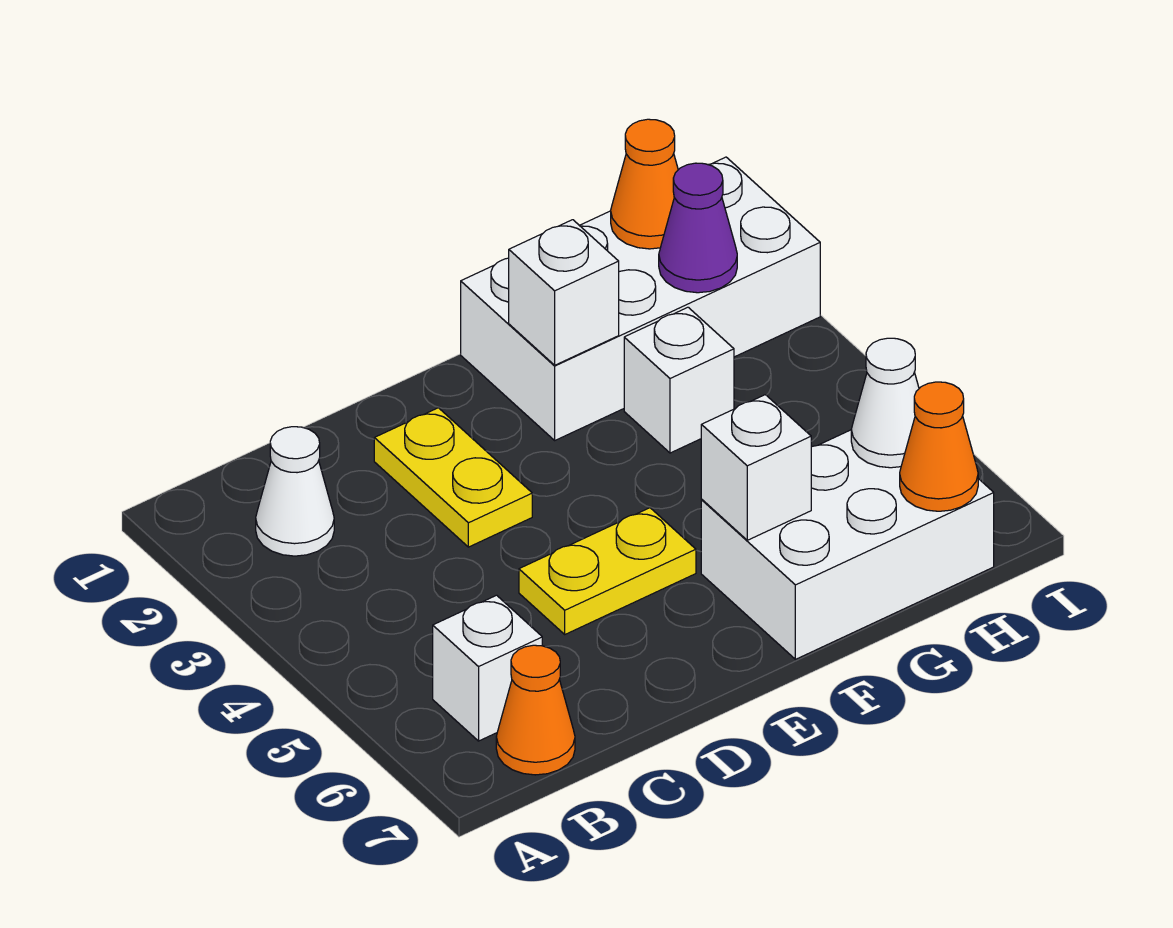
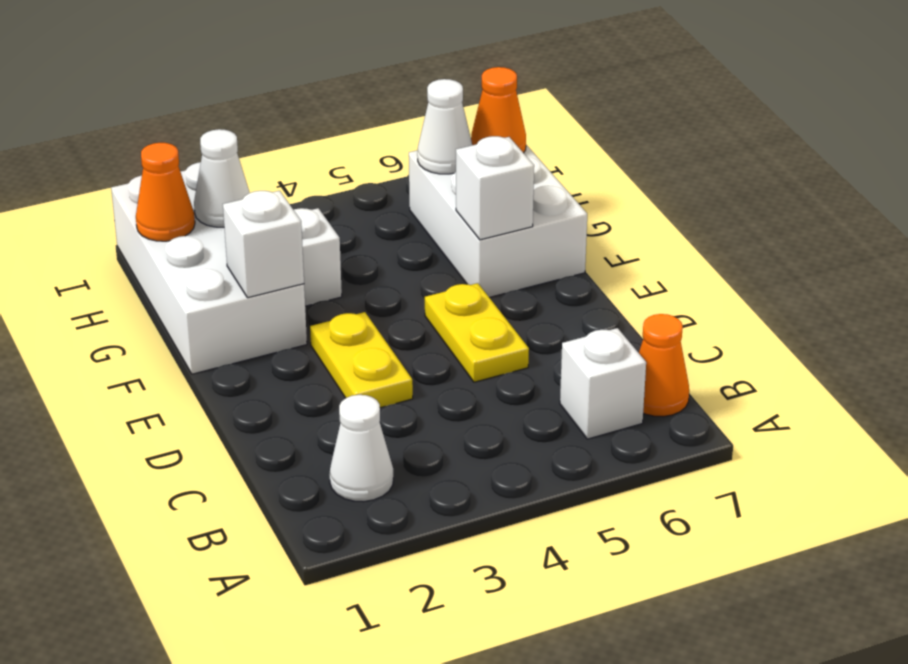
yellow plate D2:D3 level 1 -> yellow plate D3:E3 level 1
purple cone H2 level 2 -> white cone H2 level 2

